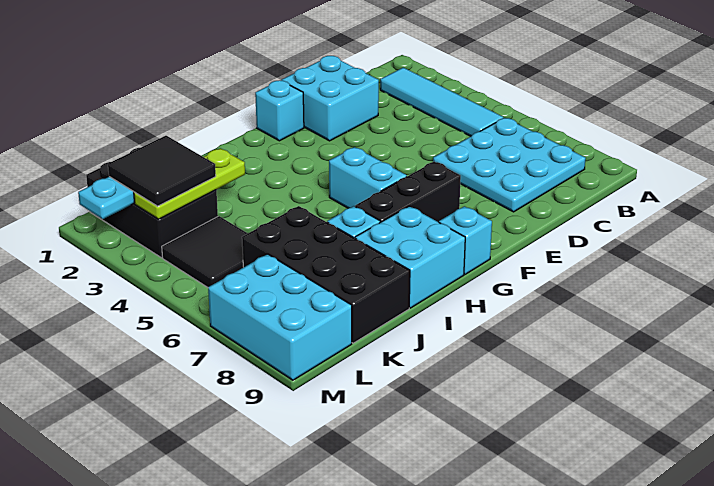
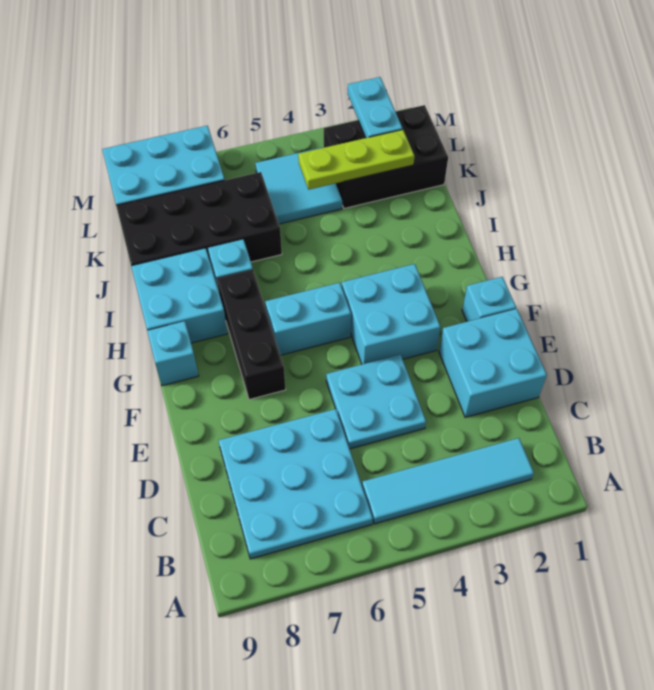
none -> cyan plate D4:E5 level 1
none -> cyan brick F3:G4 level 1
lime plate J3:L3 level 2 -> lime plate K2:K4 level 2
black tile K2:L3 level 3 -> none
black tile K4:L5 level 1 -> cyan tile K4:L5 level 1

